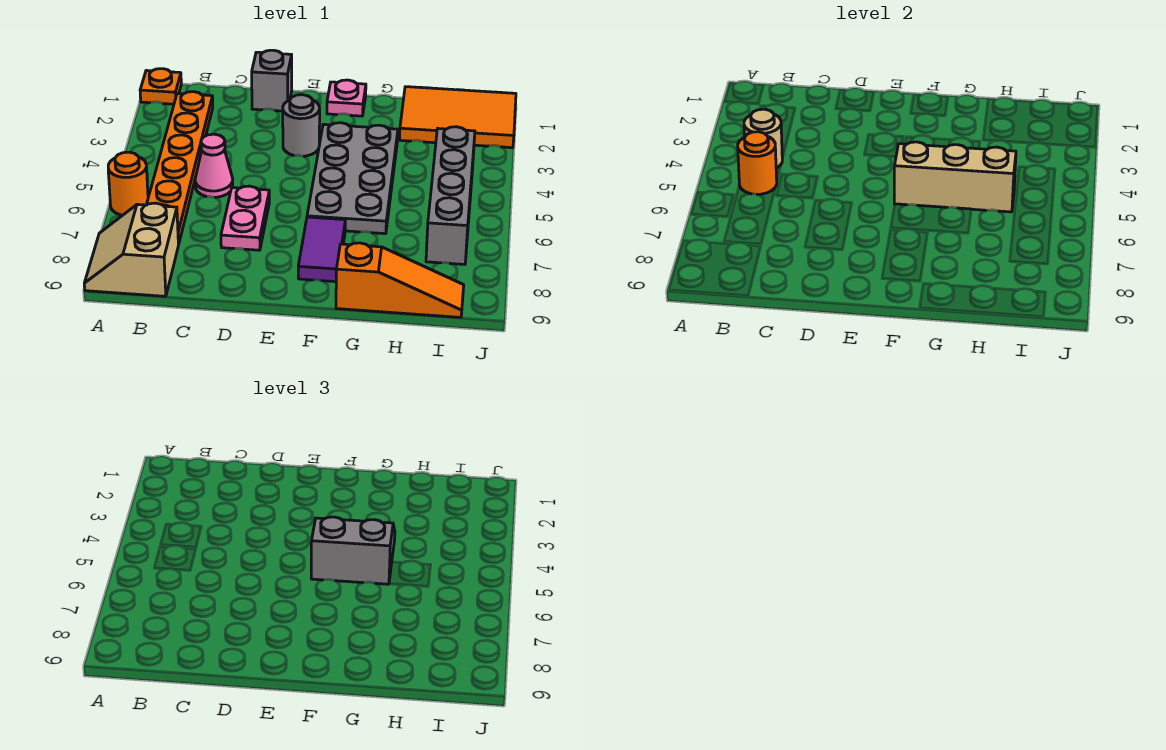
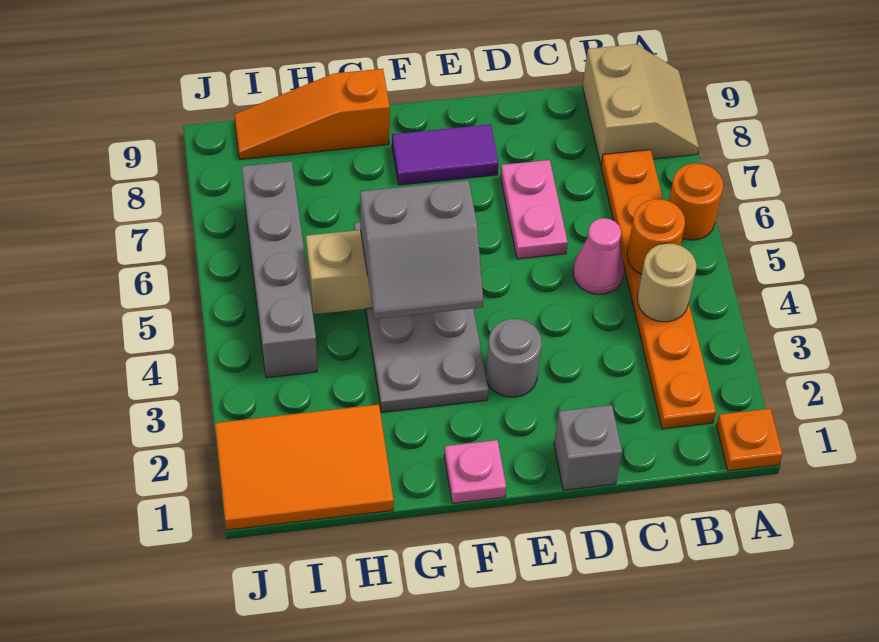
purple tile F7:F8 level 1 -> purple tile E8:F8 level 1

